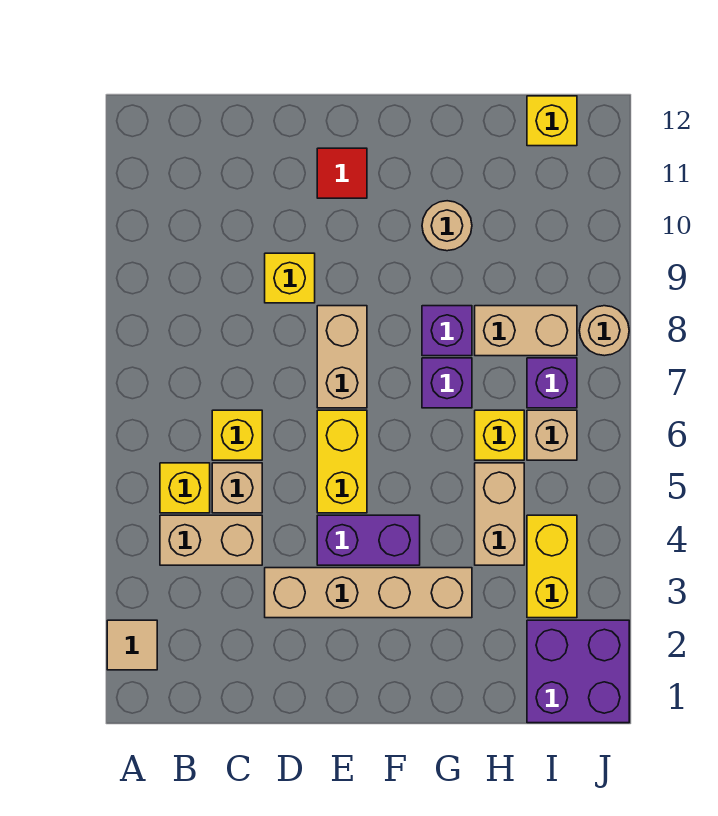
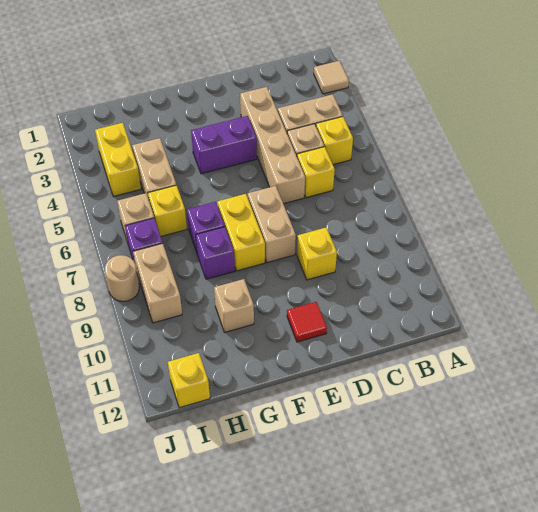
tan brick D3:G3 level 1 -> tan brick D3:D6 level 1
yellow brick E5:E6 level 1 -> yellow brick F7:F8 level 1
tan round brick G10 level 1 -> tan brick G10 level 1
tan brick H8:I8 level 1 -> tan brick I8:I9 level 1
purple brick I1:J2 level 1 -> none

